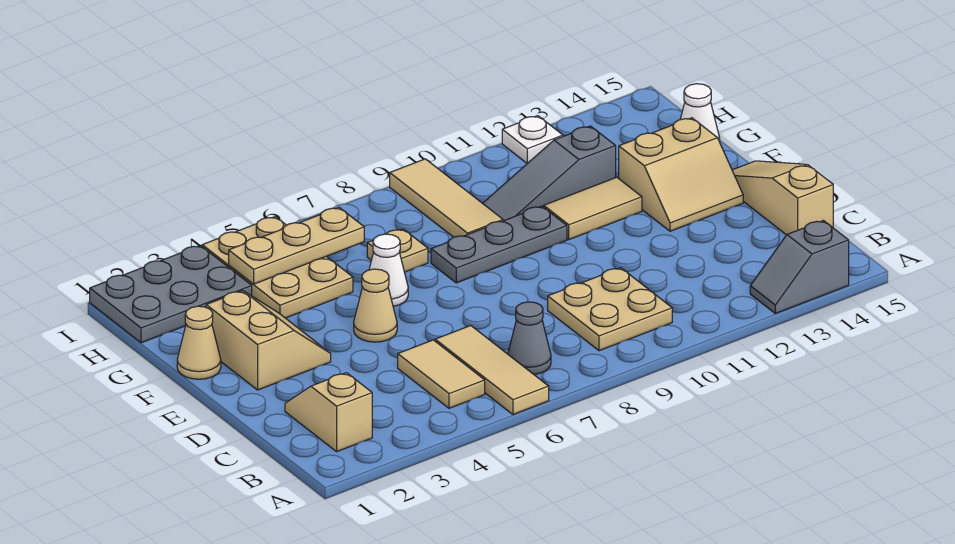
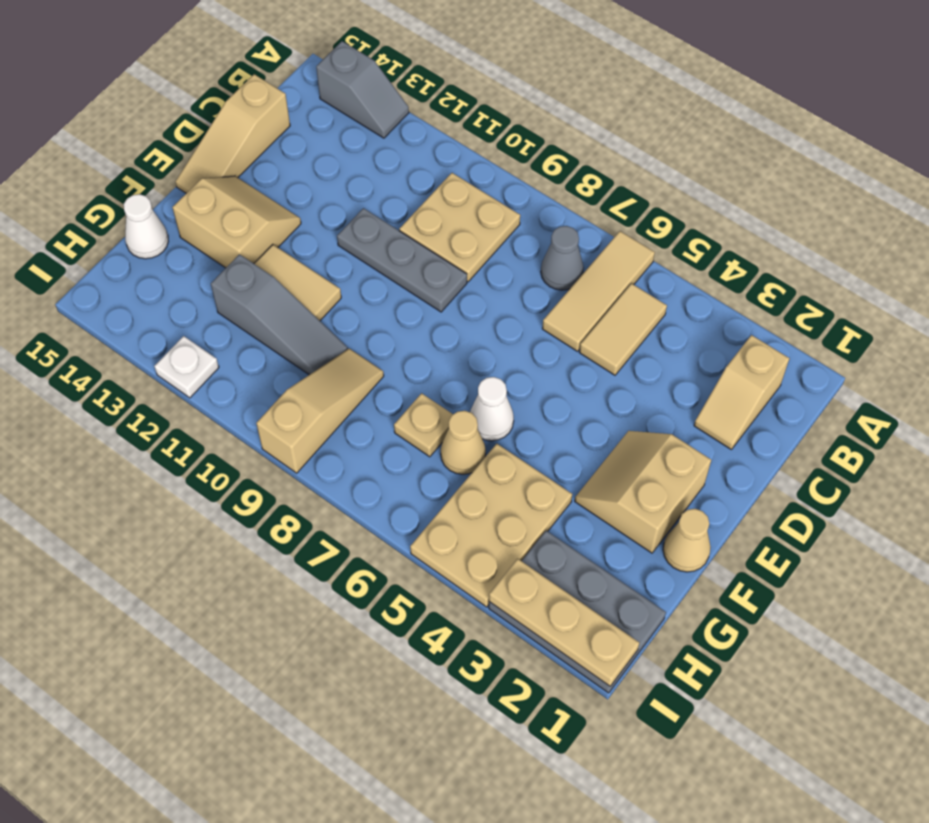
tan cone E5 level 1 -> tan cone G6 level 1
grey plate F8:F10 level 1 -> grey plate D9:D11 level 1
tan tile G9:I9 level 1 -> tan slope G9:I9 level 1 top I
tan plate H4:H6 level 2 -> tan plate I1:I3 level 2

